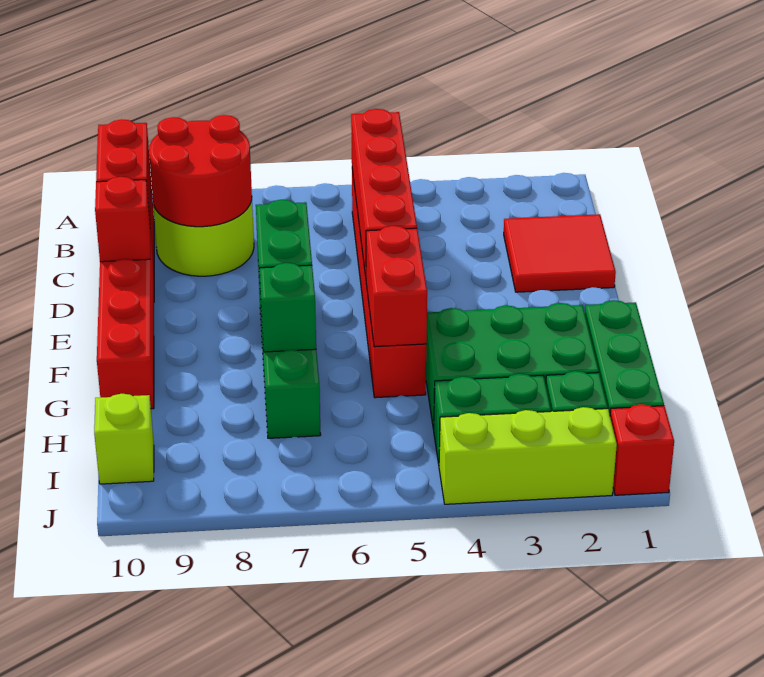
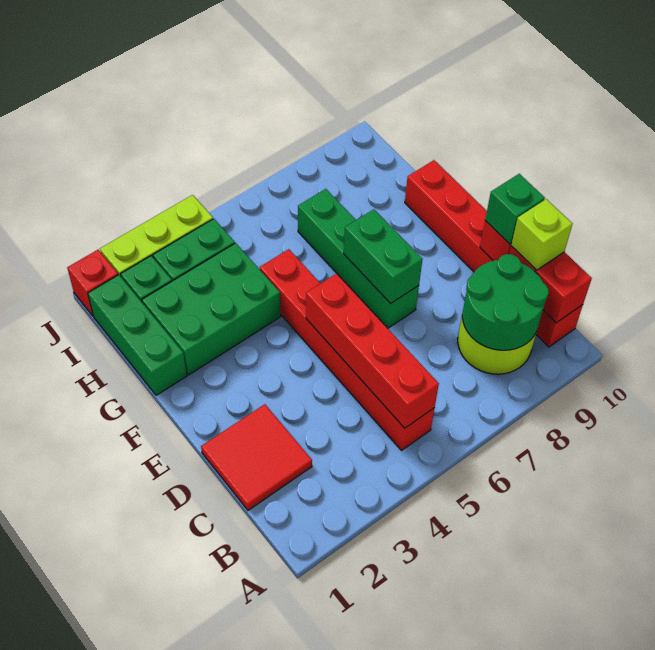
red round brick B8:C9 level 2 -> green round brick B8:C9 level 2
red brick F5:G5 level 2 -> none
green brick G7 level 2 -> green brick D10 level 3
lime brick I10 level 1 -> lime brick C10 level 3

